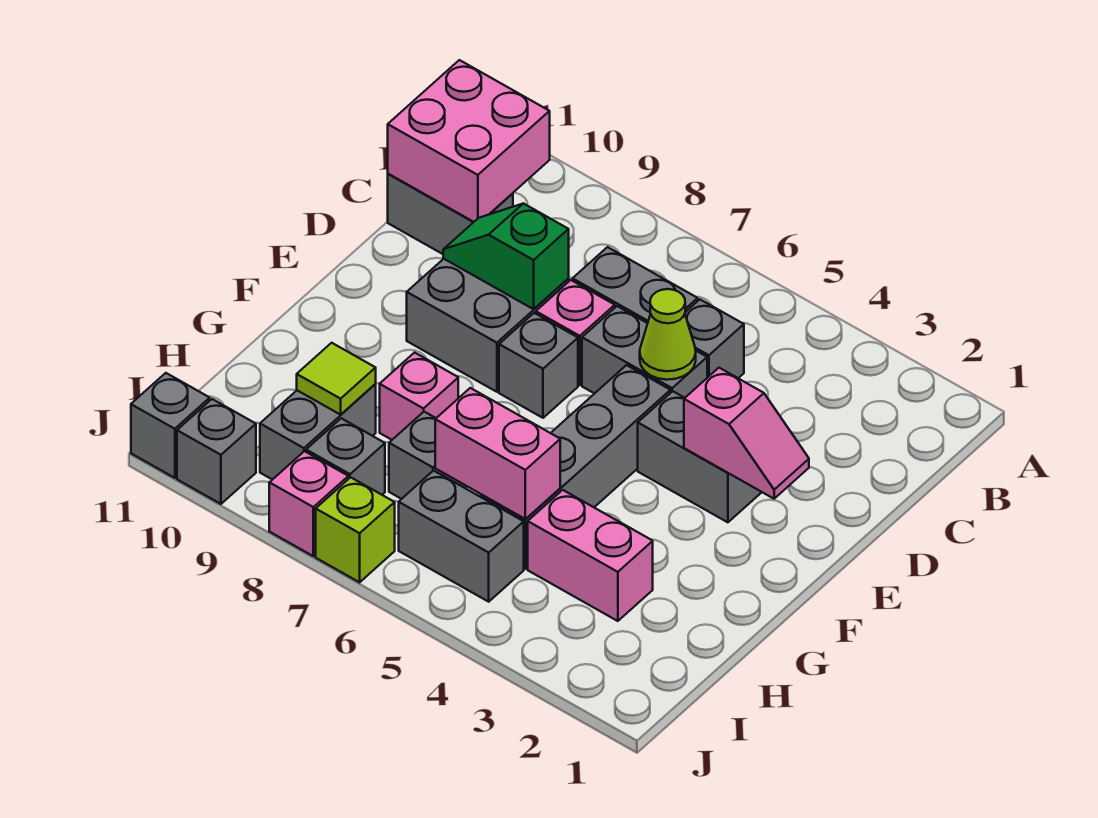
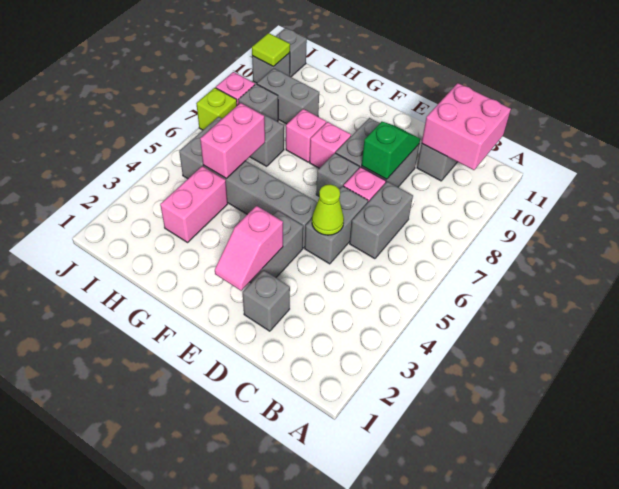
grey brick C5 level 1 -> grey brick D2 level 1
none -> pink brick F8 level 1
lime tile H9 level 2 -> lime tile J10 level 2

